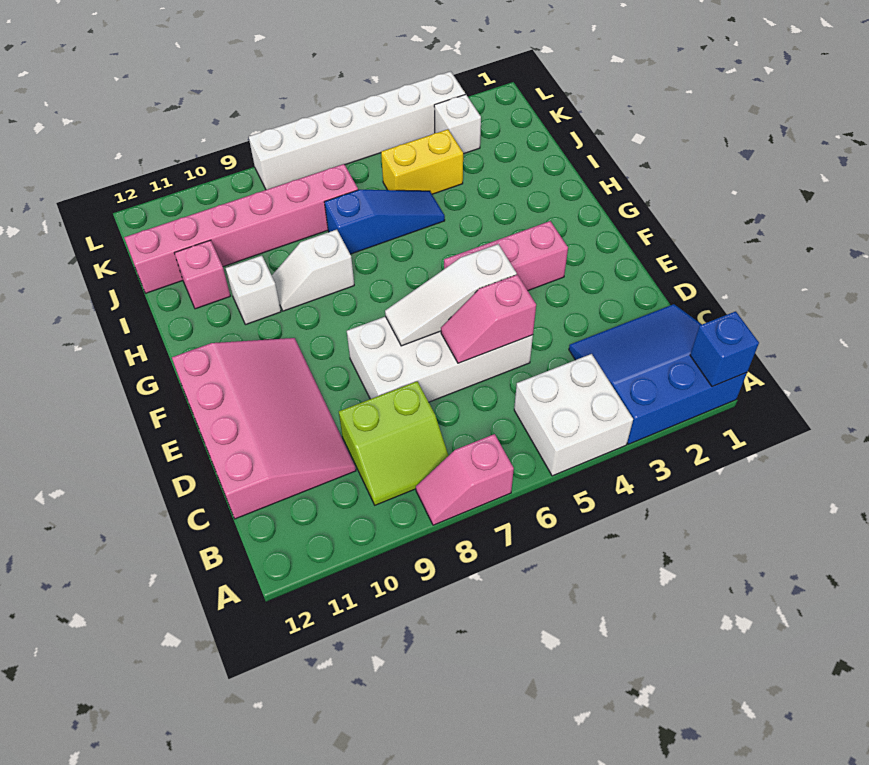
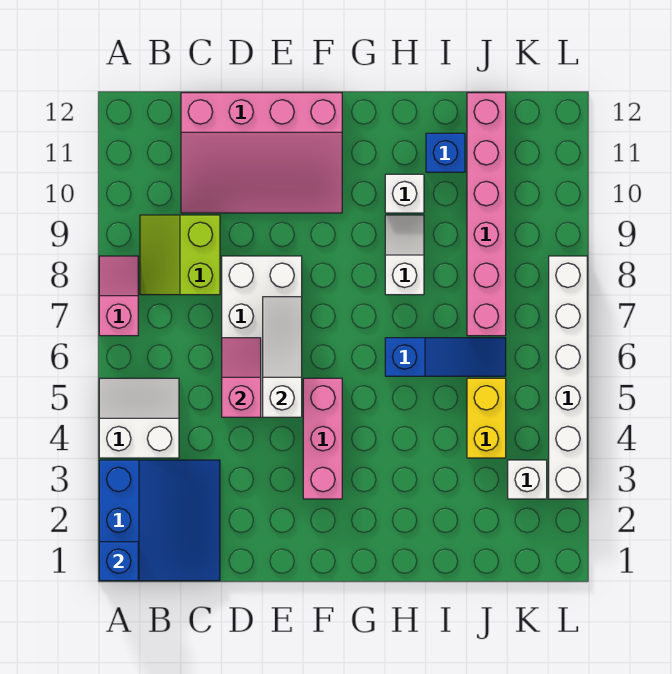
white brick A4:B5 level 1 -> white slope A4:B5 level 1 top 4
blue slope I5:I7 level 1 top 7 -> blue slope H6:J6 level 1 top H
pink brick I11 level 1 -> blue brick I11 level 1

